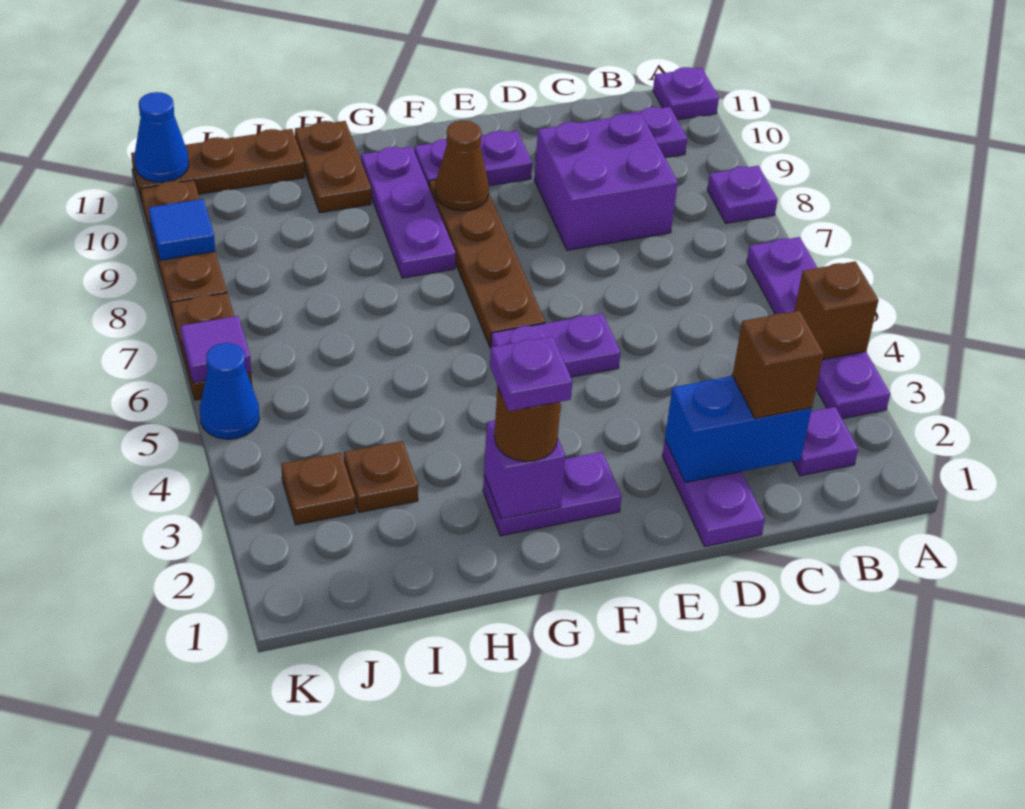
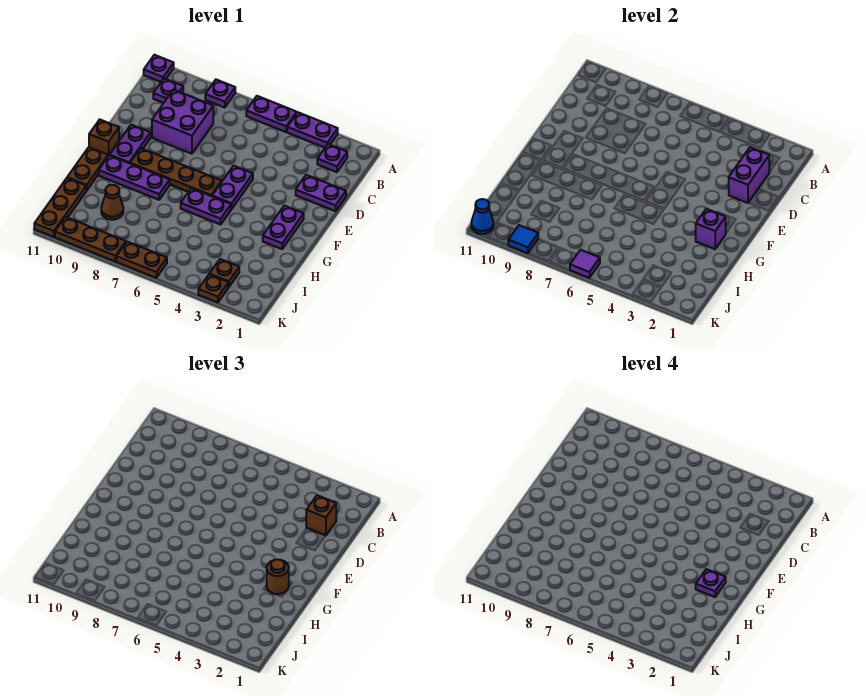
brown brick A4 level 2 -> brown brick F11 level 1
blue brick C2:D2 level 2 -> purple brick C2:D2 level 2
brown cone F9 level 2 -> brown cone I9 level 1
none -> purple plate G5:G6 level 1
brown plate H10:H11 level 1 -> brown plate G11:H11 level 1
brown plate I3 level 1 -> brown plate K3 level 1
blue cone K5 level 1 -> none

